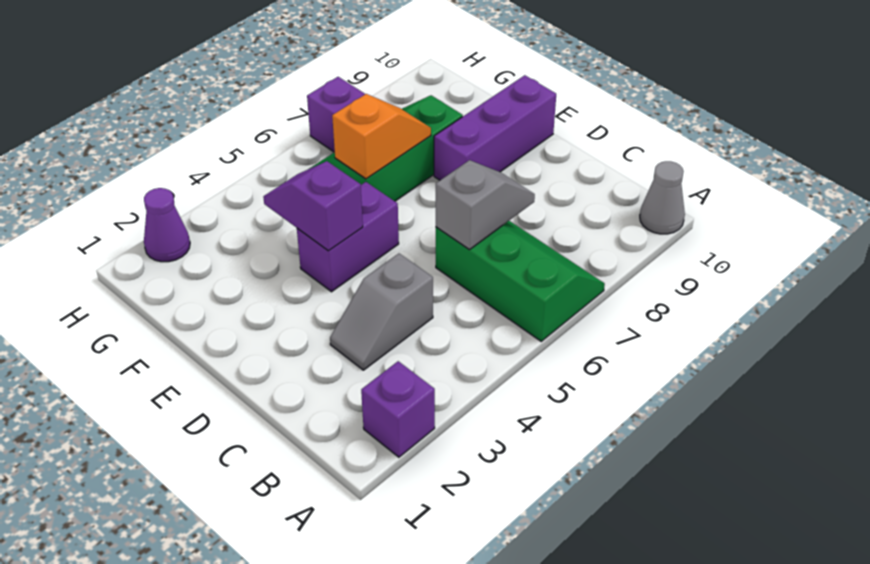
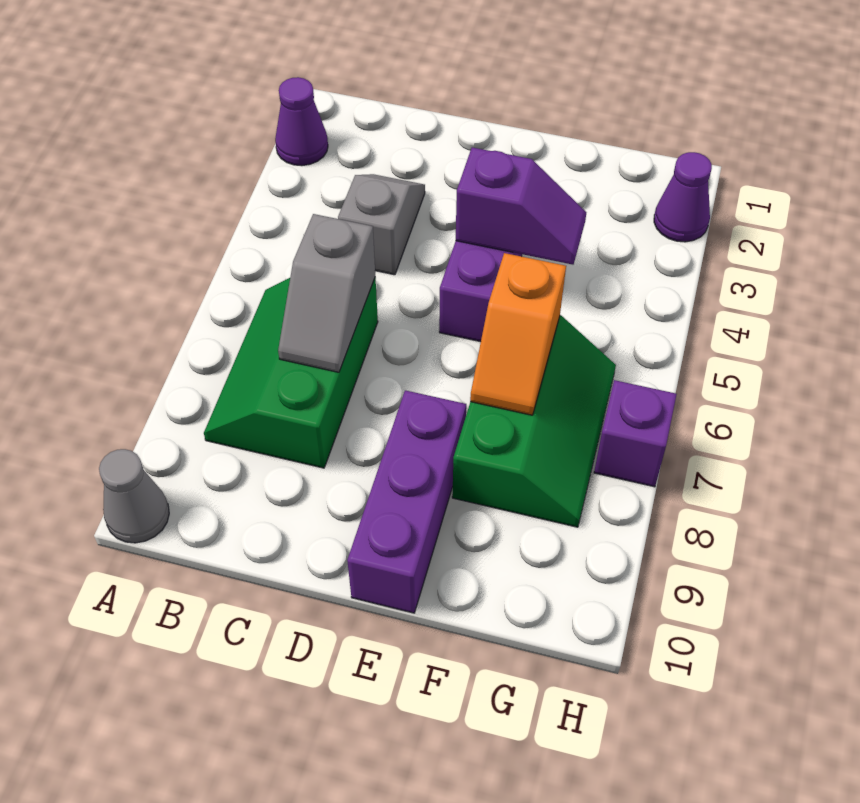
purple brick A2 level 1 -> purple cone A2 level 1
green slope A6:C7 level 1 top 6 -> green slope B6:C8 level 1 top C

